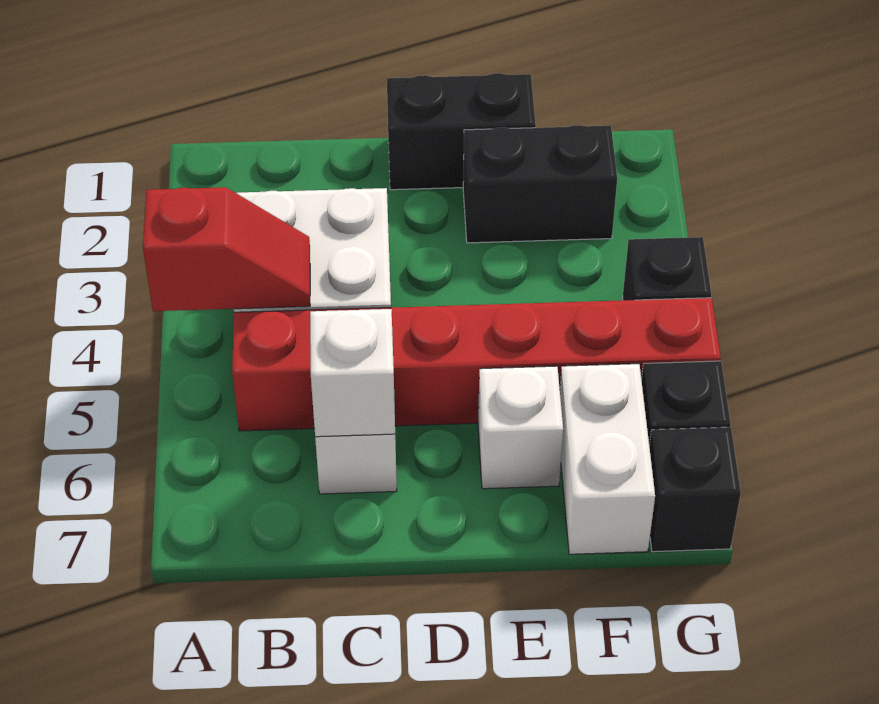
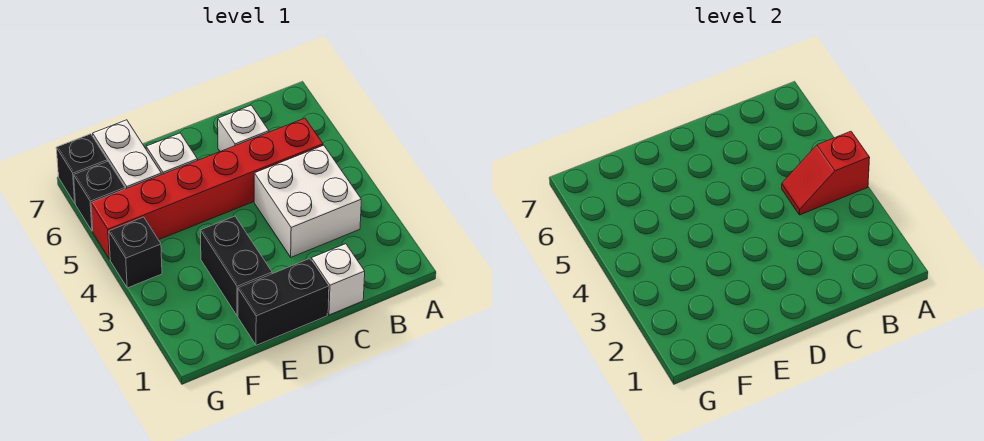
white brick C6 level 2 -> white brick C1 level 1
black brick E2:F2 level 1 -> black brick E2:E3 level 1

